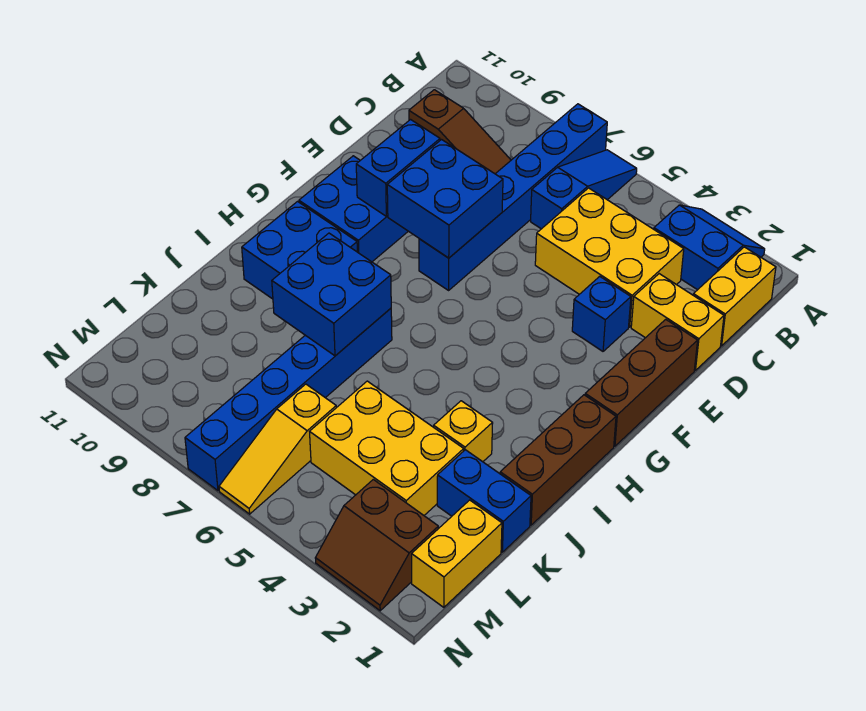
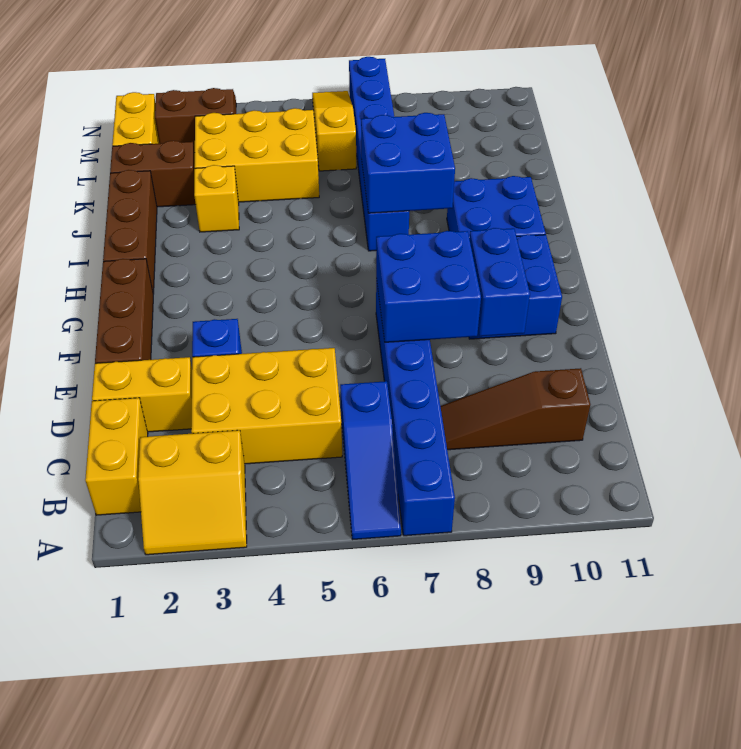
blue slope A2:B3 level 1 top B -> yellow slope A2:B3 level 1 top B
blue brick K1:K2 level 1 -> brown brick K1:K2 level 1

